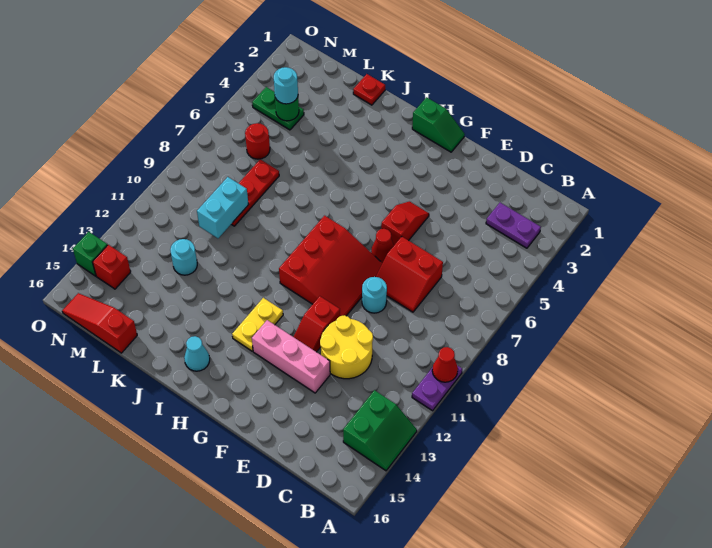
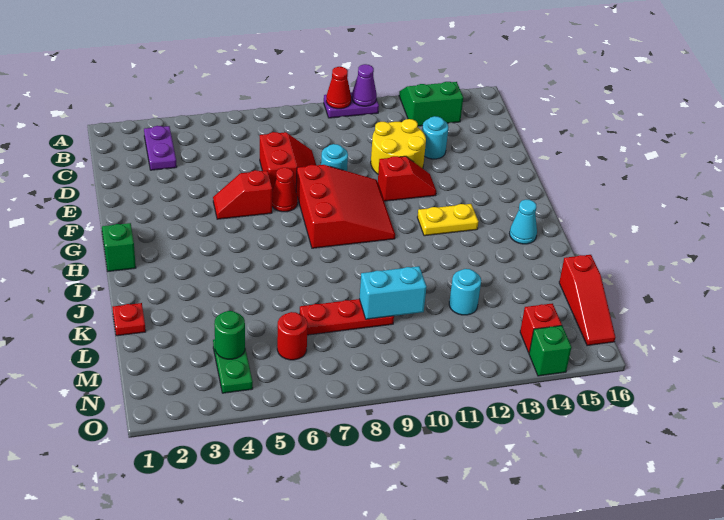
none -> purple cone A11 level 2
pink brick E13:G13 level 1 -> none
red slope F8:H10 level 1 top H -> red slope F8:H10 level 1 top 8
cyan round brick M4 level 3 -> cyan round brick D13 level 1

